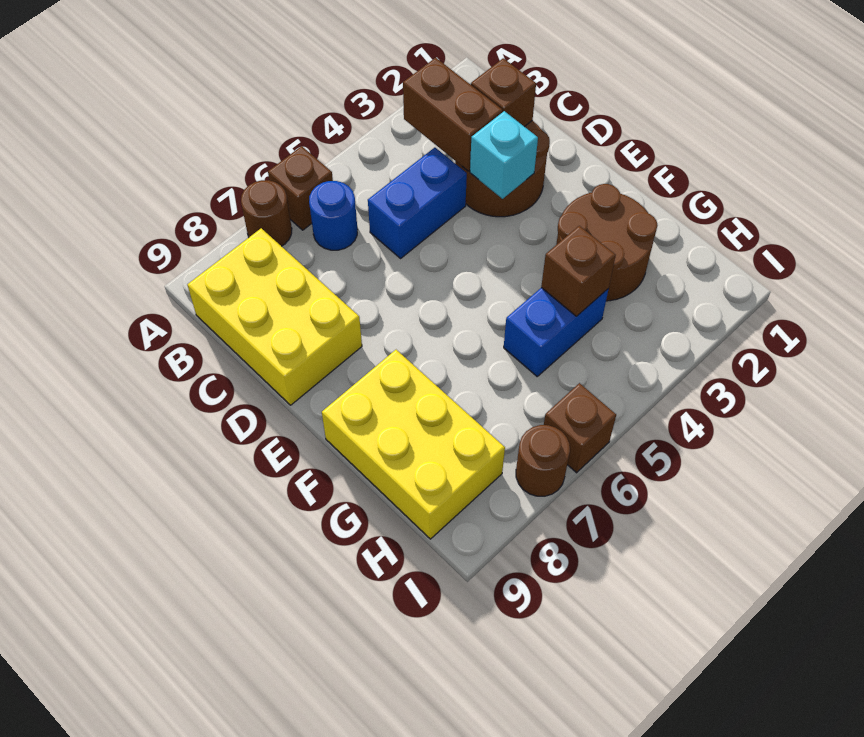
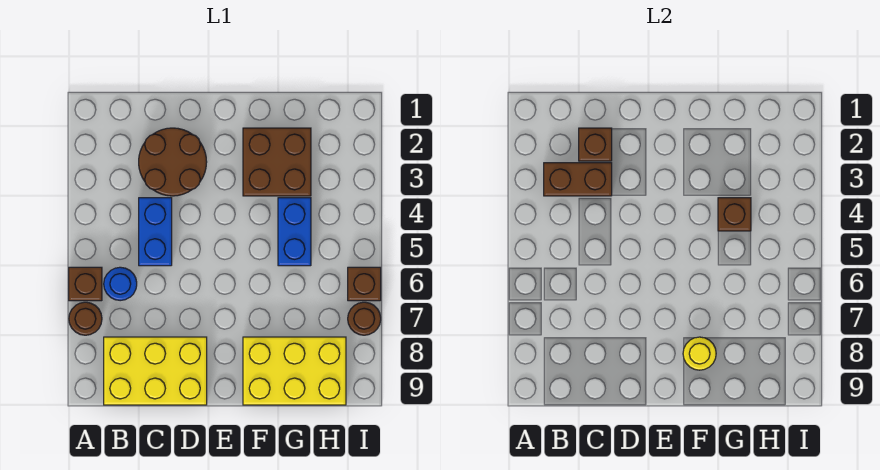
cyan brick D3 level 2 -> none
brown round brick F2:G3 level 1 -> brown brick F2:G3 level 1
none -> yellow round brick F8 level 2

